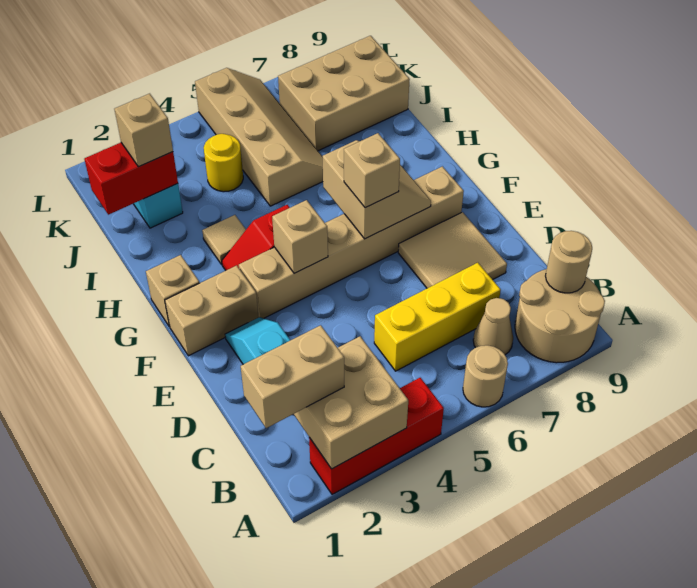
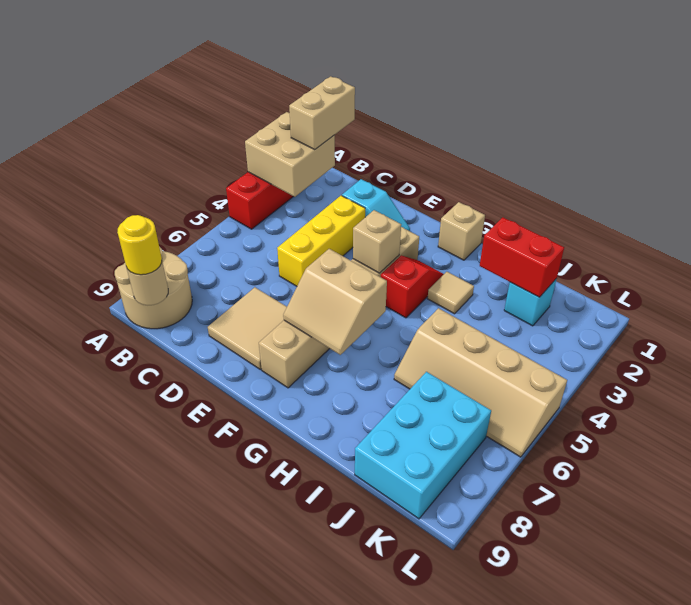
tan round brick A6 level 1 -> none
tan cone B7 level 1 -> none
yellow brick C5:C7 level 1 -> yellow brick D3:D5 level 1
tan brick F1:F2 level 1 -> none
tan brick F6 level 3 -> none
red brick J1:J2 level 2 -> red brick I2:J2 level 2
tan brick J2 level 3 -> none
yellow round brick J4 level 1 -> yellow round brick B9 level 3
tan brick J7:K9 level 1 -> cyan brick J7:K9 level 1

